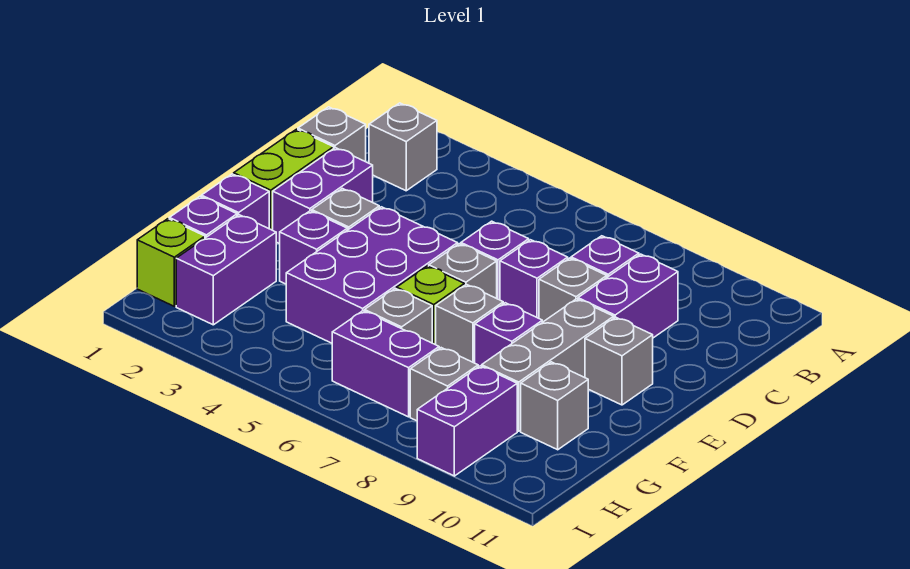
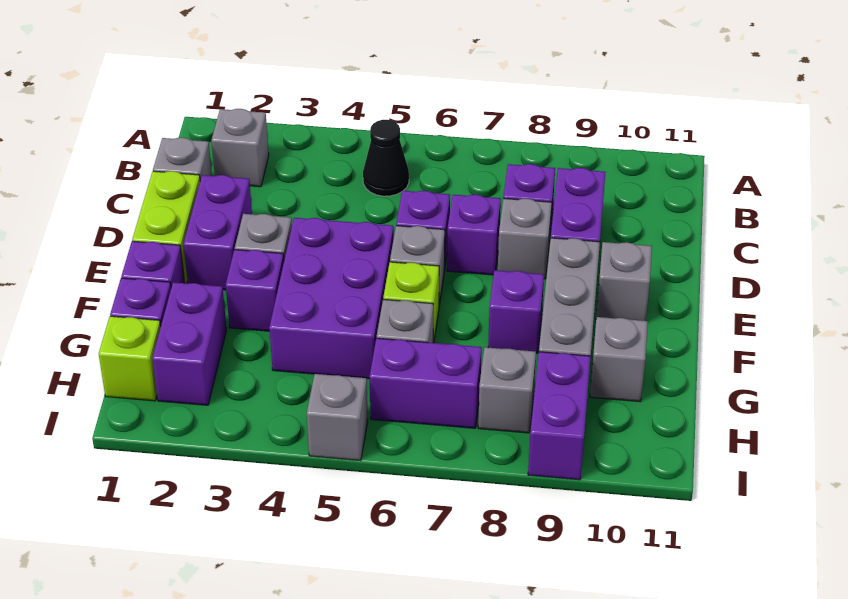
none -> black cone B5 level 1
grey brick F7 level 1 -> grey brick I5 level 1

